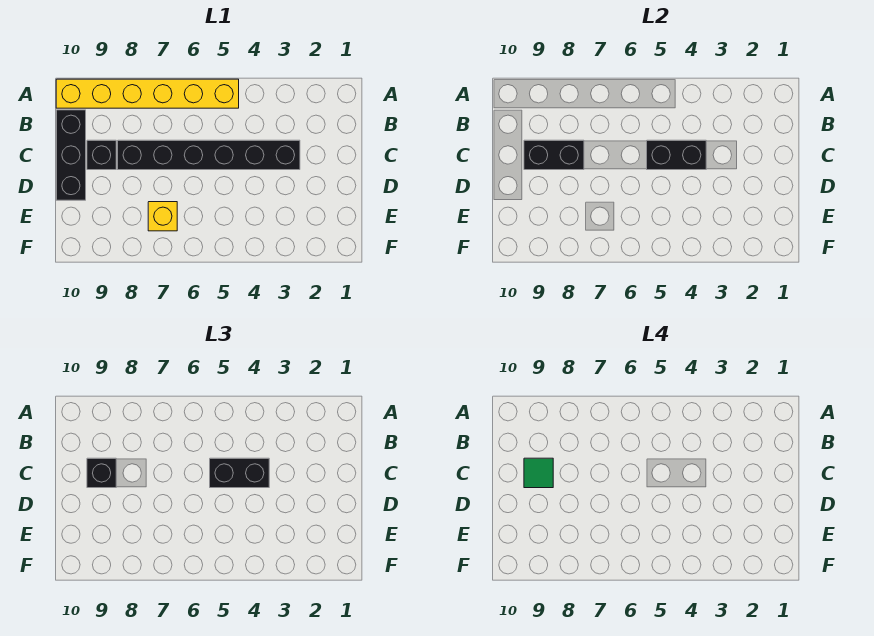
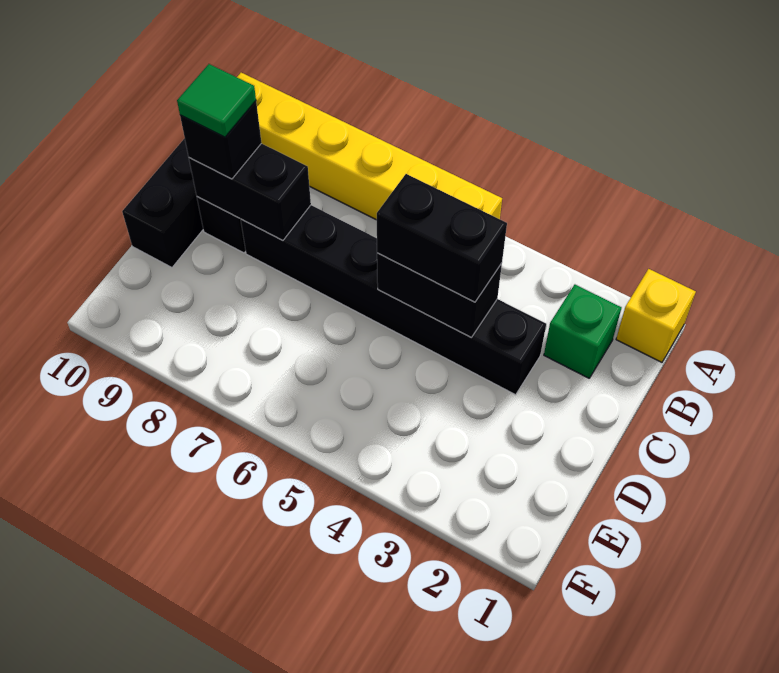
none -> green brick B2 level 1
yellow brick E7 level 1 -> yellow brick A1 level 1

